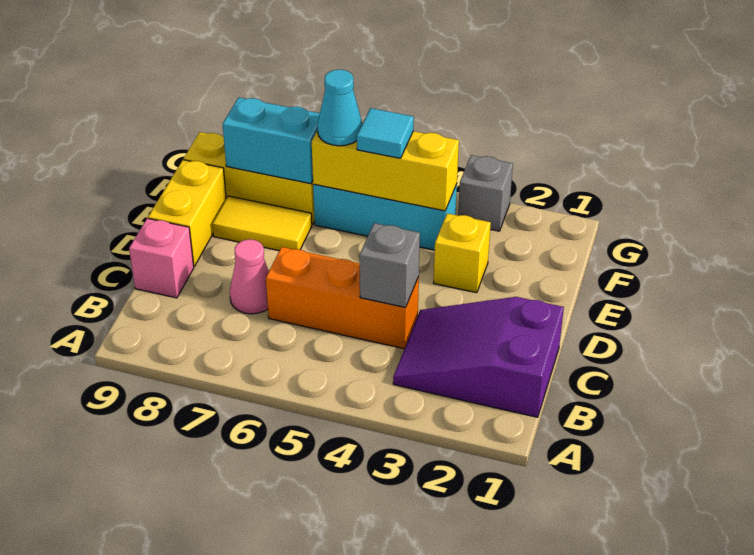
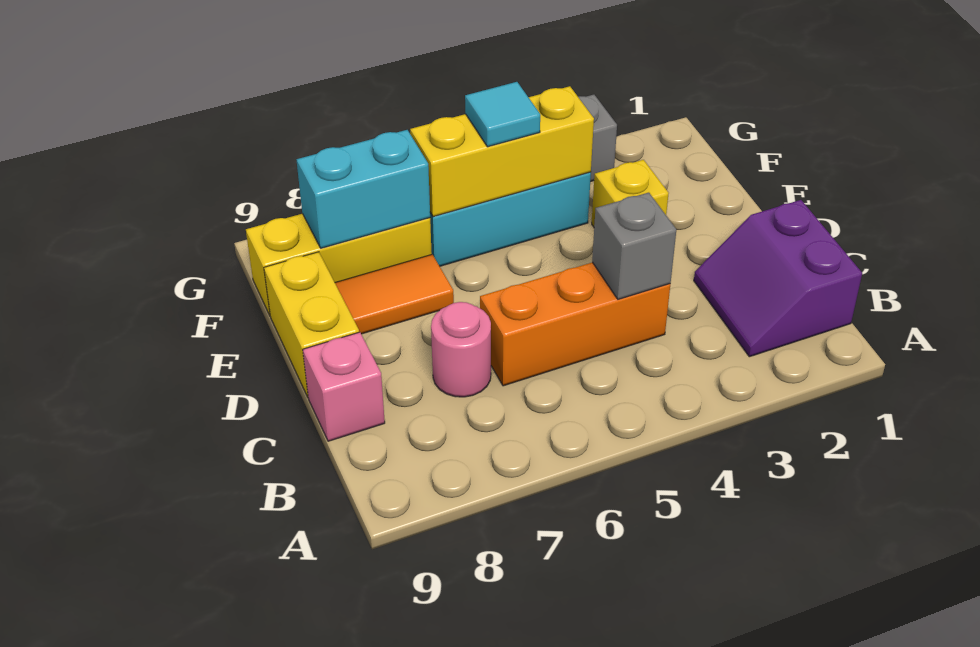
purple slope B1:C3 level 1 top 1 -> purple slope B1:C2 level 1 top 1
pink cone C7 level 1 -> pink round brick C7 level 1
yellow tile E7:E8 level 1 -> orange tile E7:E8 level 1
cyan cone F6 level 3 -> none

